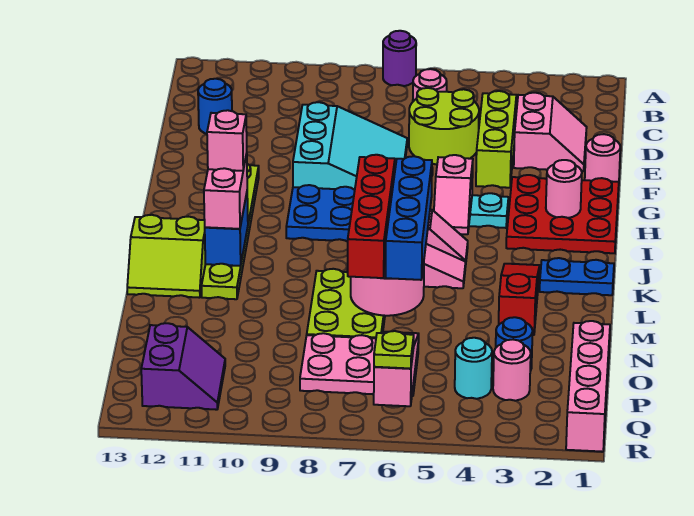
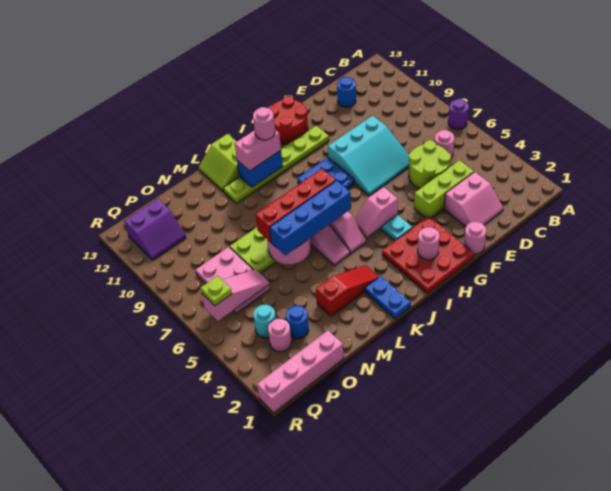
none -> red round brick G12:H13 level 1
pink brick J11 level 4 -> pink round brick J11 level 4

